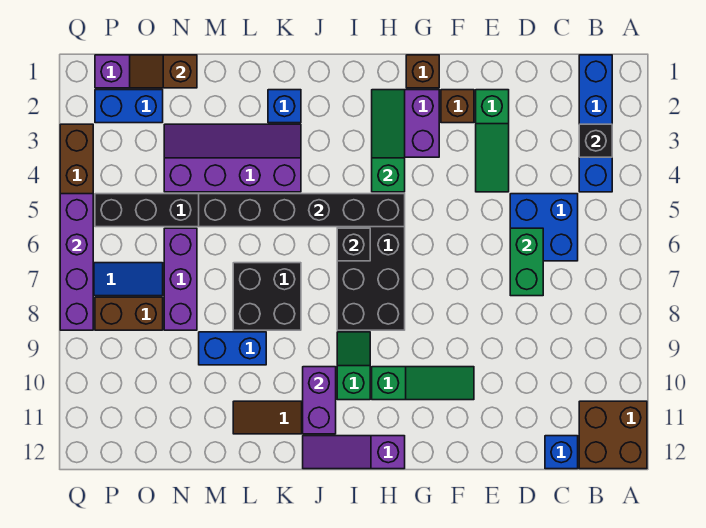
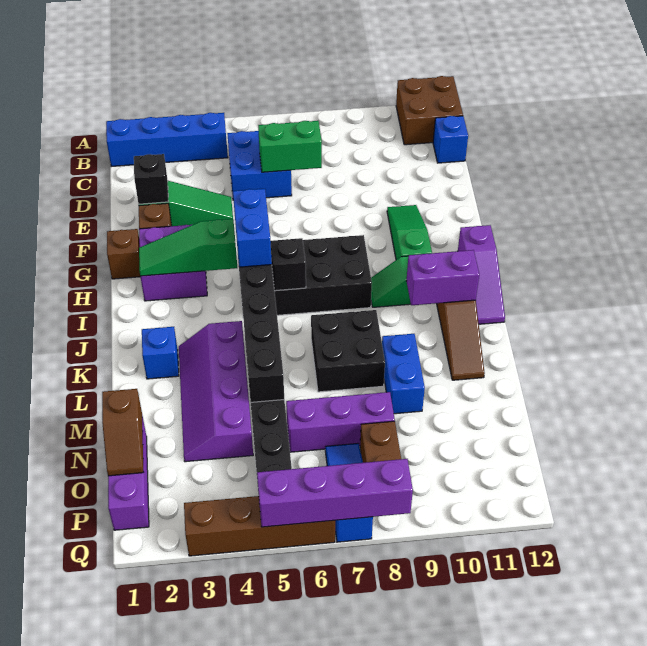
black brick B3 level 2 -> black brick E2 level 2
blue brick O2:P2 level 1 -> blue brick H5:I5 level 3

